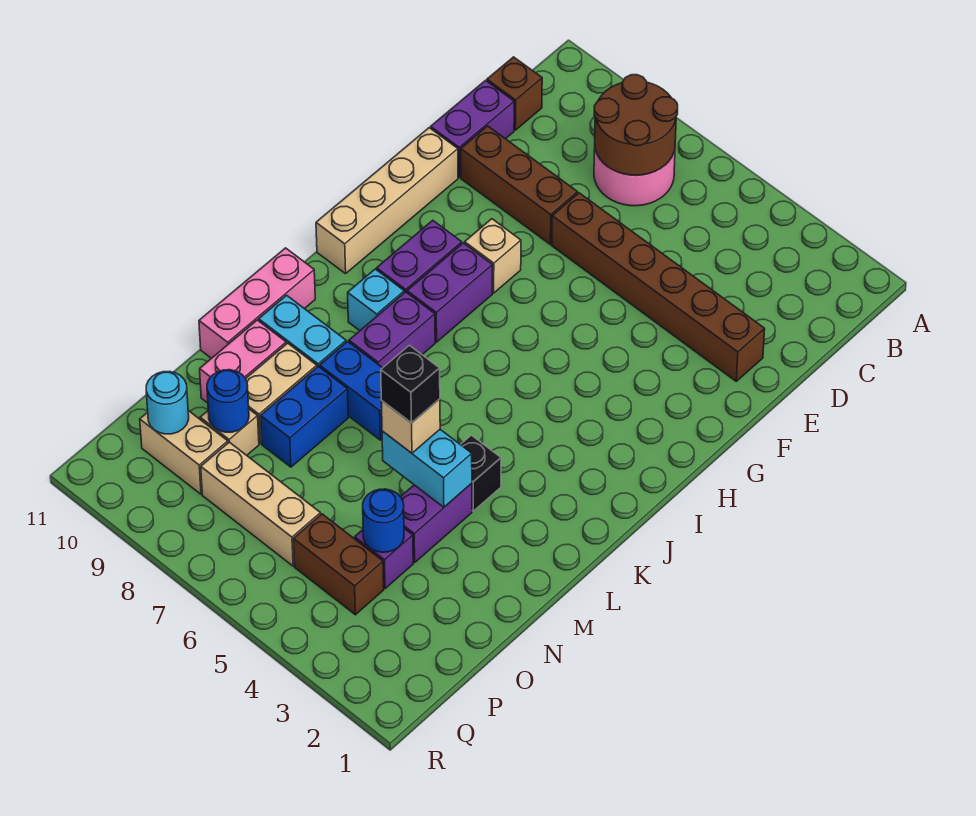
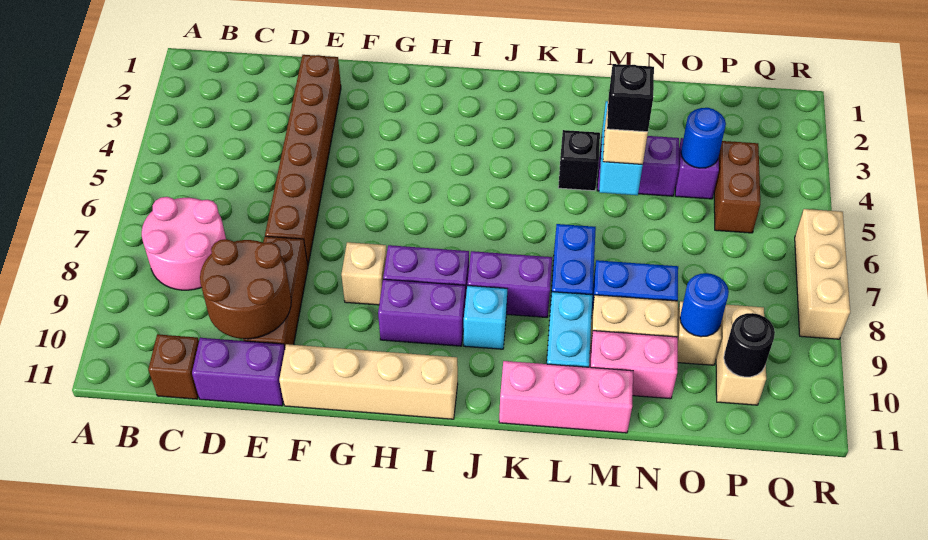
brown round brick B7:C8 level 2 -> brown round brick D9:E10 level 2
tan brick P6:P8 level 1 -> tan brick R6:R8 level 1
cyan round brick P10 level 2 -> black round brick P10 level 2

